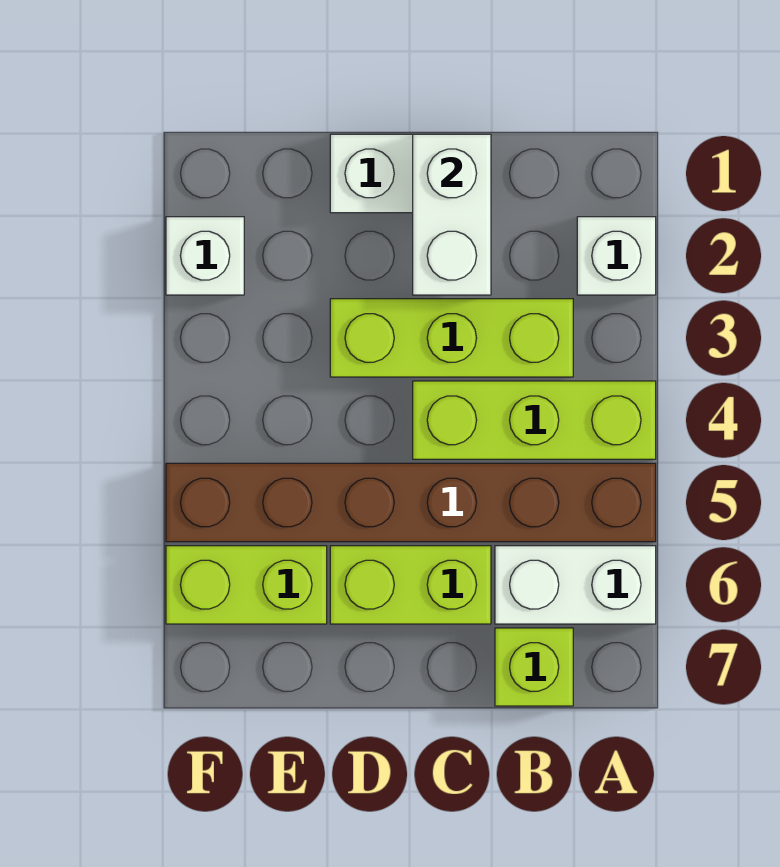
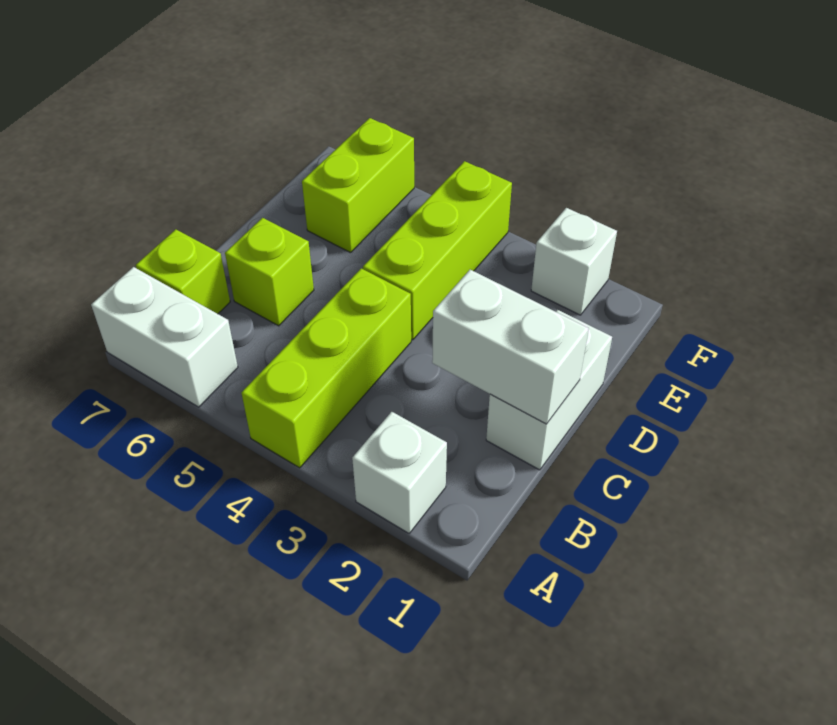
brown brick A5:F5 level 1 -> none
white brick A6:B6 level 1 -> white brick A6:A7 level 1
lime brick B3:D3 level 1 -> lime brick D4:F4 level 1
lime brick C6:D6 level 1 -> lime brick C6 level 1

